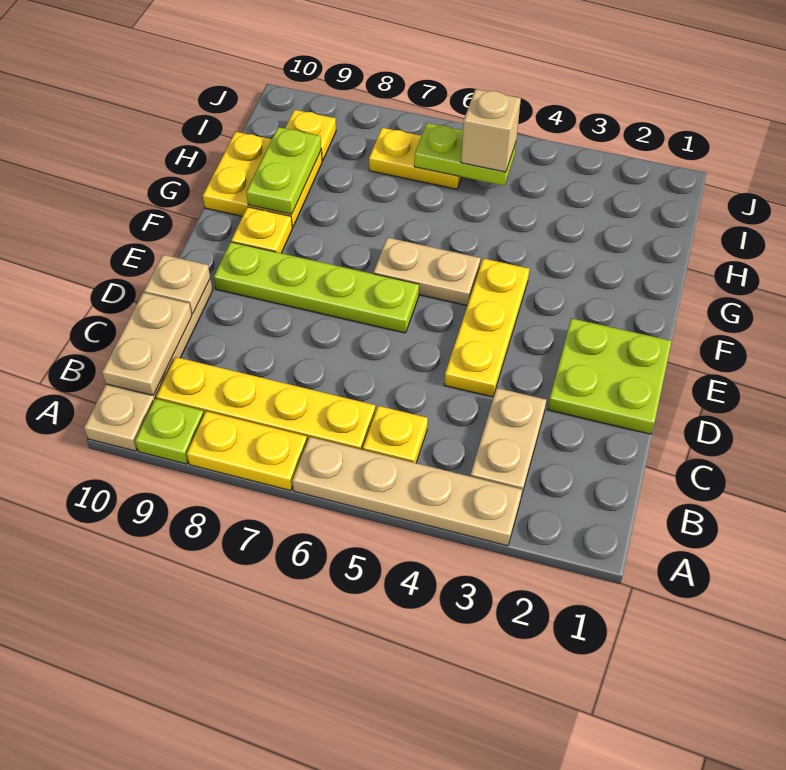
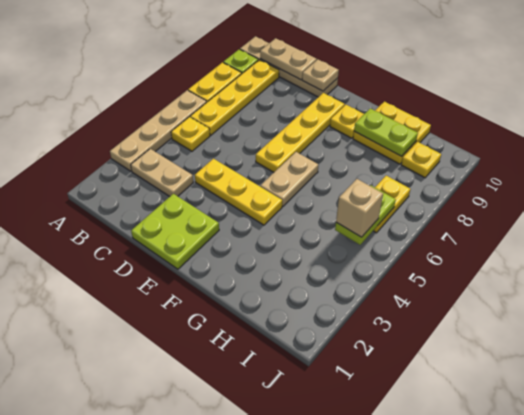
lime plate E6:E9 level 1 -> yellow plate E6:E9 level 1

